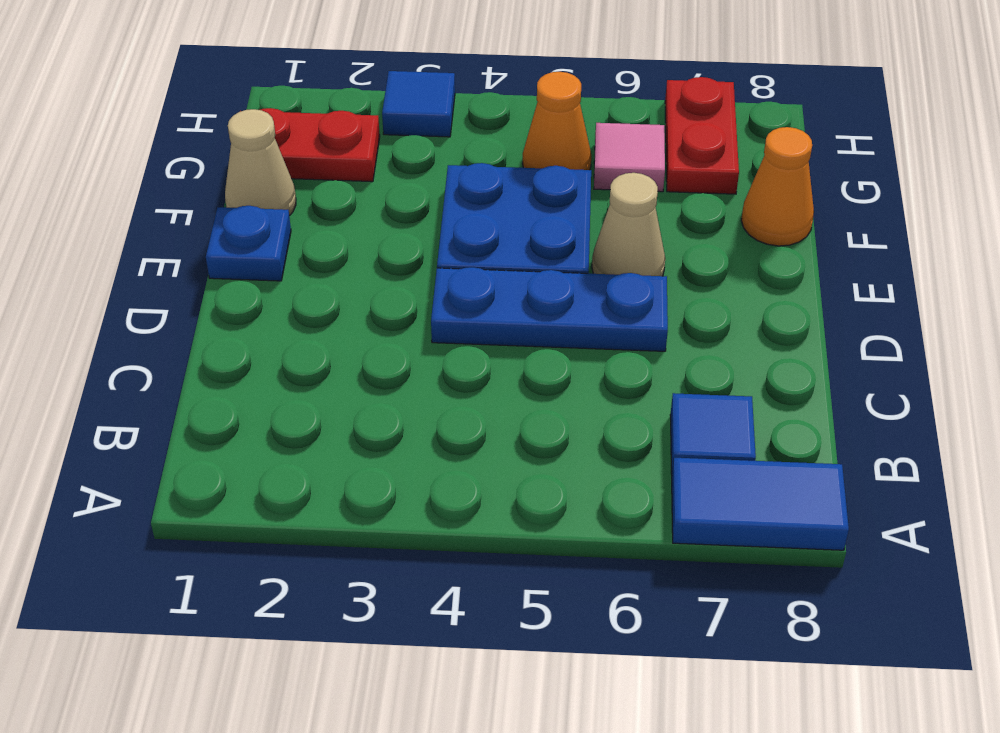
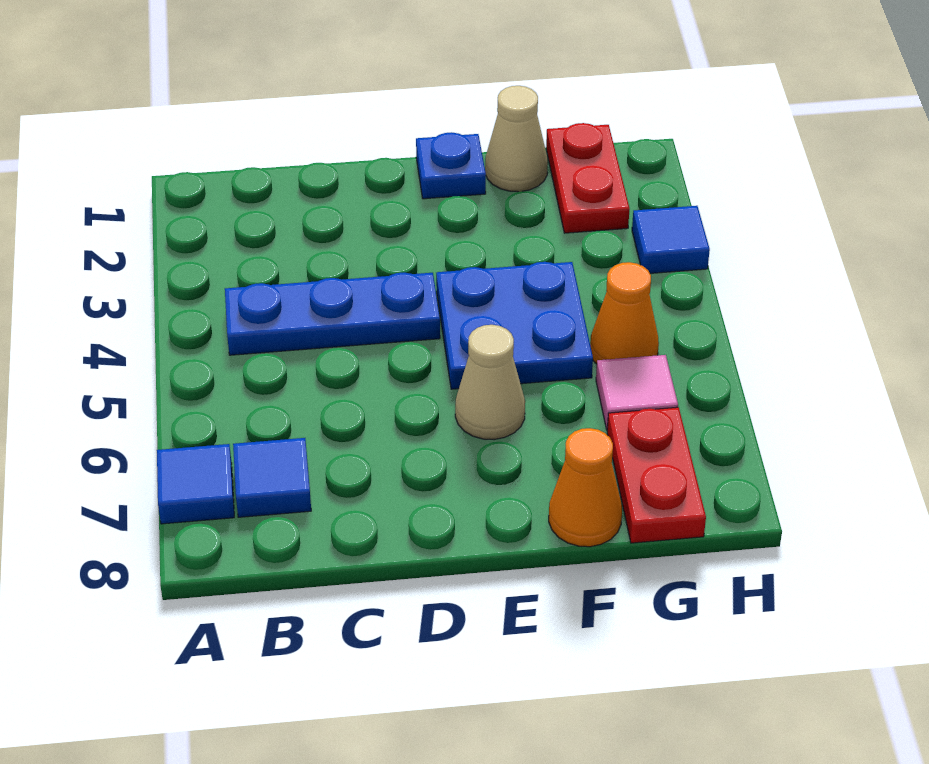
blue tile A7:A8 level 1 -> blue tile A7 level 1
blue plate D4:D6 level 1 -> blue plate B4:D4 level 1
red plate G7:H7 level 1 -> red plate G7:G8 level 1

